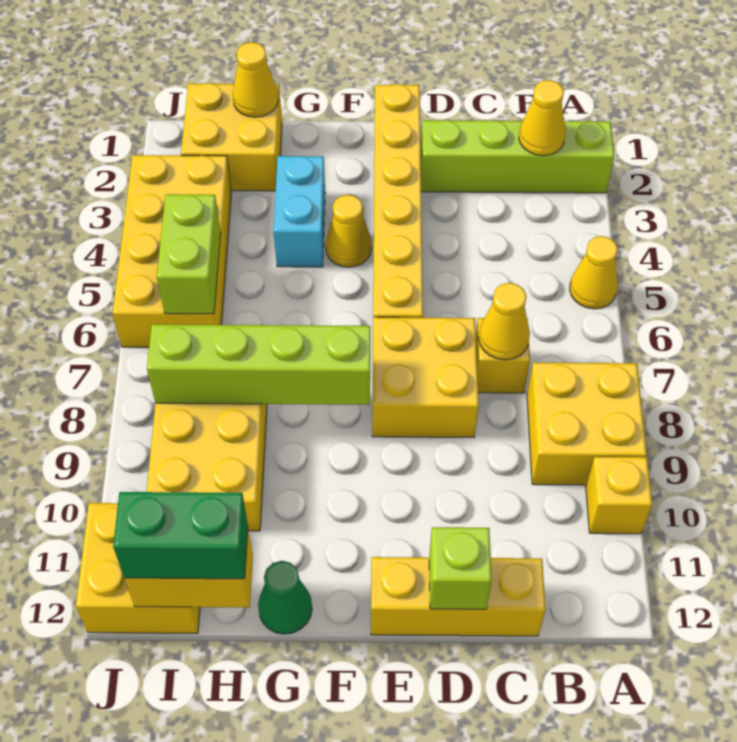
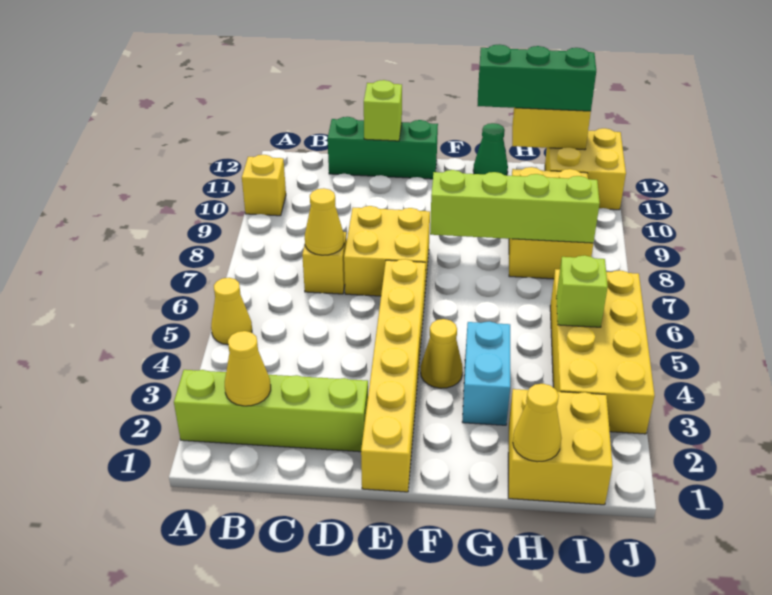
yellow brick A8:B9 level 1 -> none
yellow brick C12:E12 level 1 -> green brick C12:E12 level 1
green brick H12:I12 level 3 -> green brick G12:I12 level 3
lime brick I5:I6 level 2 -> lime brick I5 level 2

